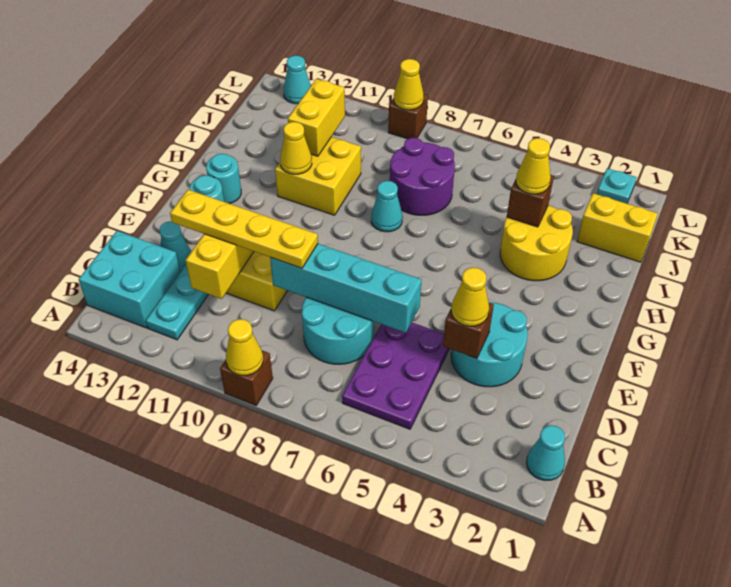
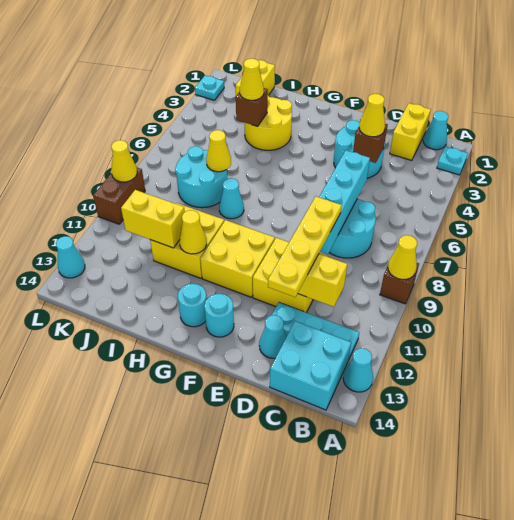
none -> cyan plate A2 level 1
none -> cyan cone A13 level 1
purple plate B5:D6 level 1 -> none
none -> yellow brick C1:C2 level 1
none -> yellow brick F10:G11 level 1
purple round brick I7:J8 level 1 -> cyan round brick I7:J8 level 1
none -> yellow cone I7 level 2
brown brick L9 level 1 -> brown brick L9:L10 level 1

